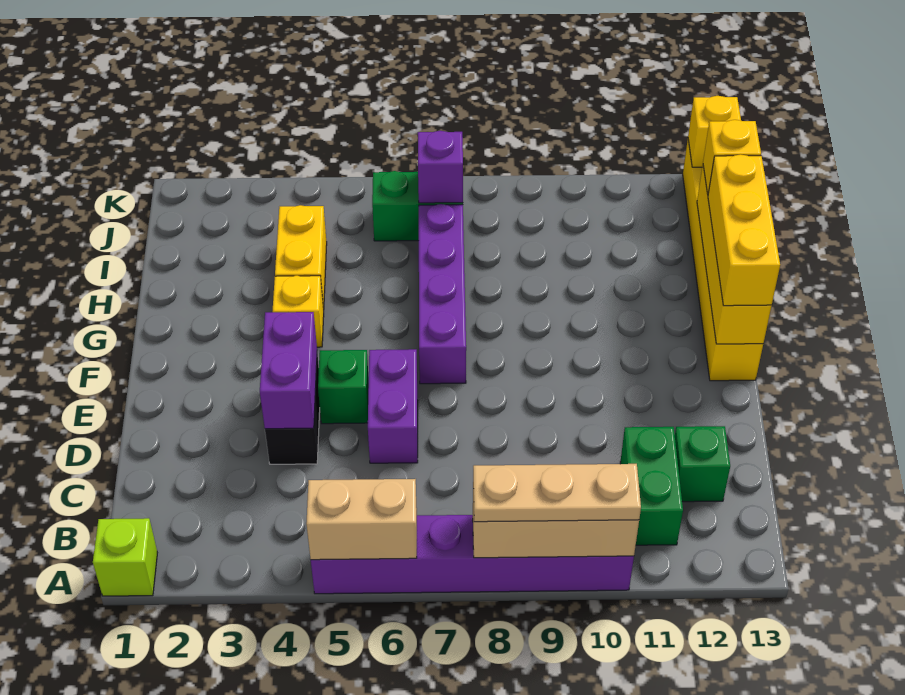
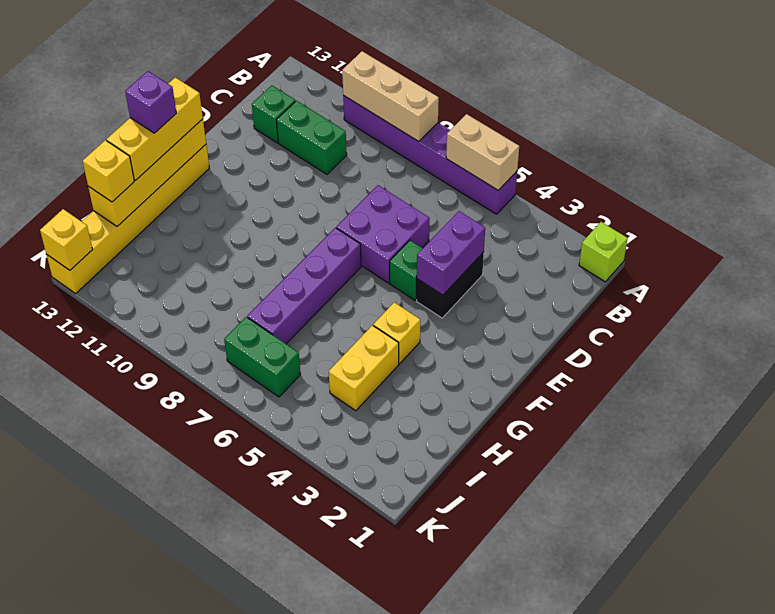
tan plate A8:A10 level 3 -> none
green brick B11:C11 level 1 -> green brick C10:C11 level 1
purple brick D6:E6 level 1 -> purple brick D6:E7 level 1
purple brick J7 level 2 -> purple brick G13 level 4

